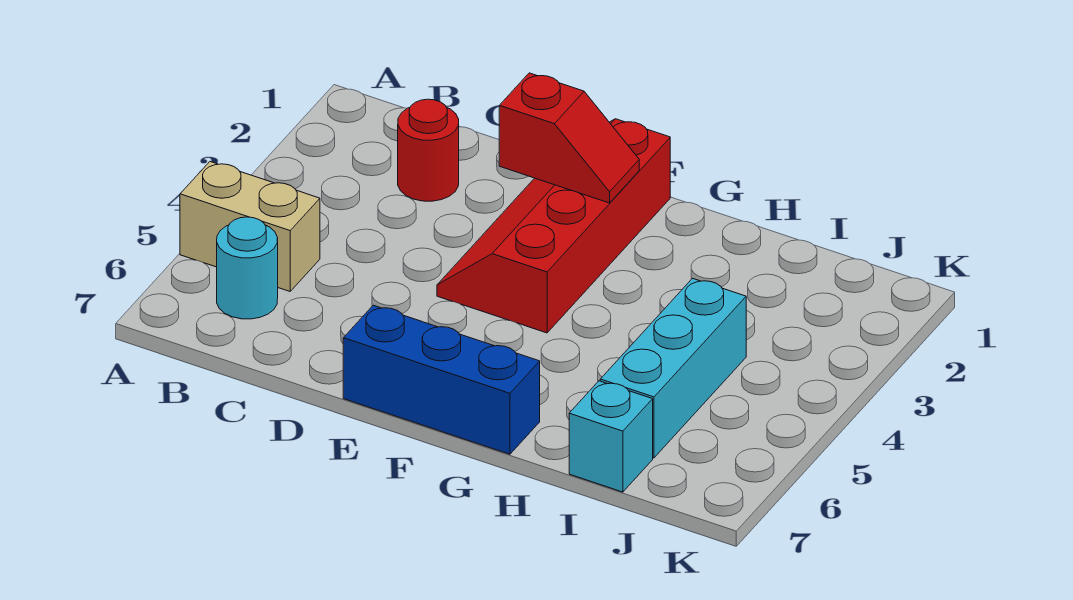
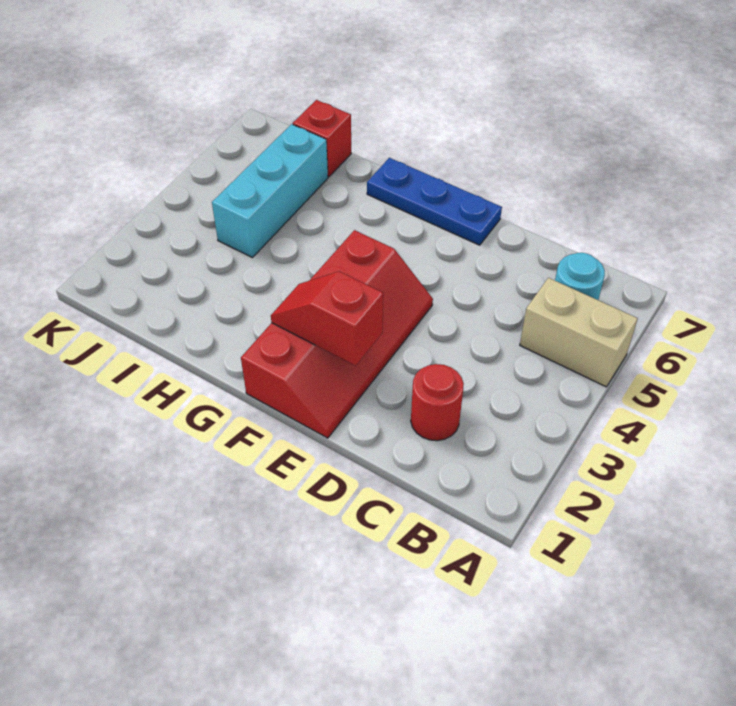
blue brick E7:G7 level 1 -> blue plate E7:G7 level 1
cyan brick I7 level 1 -> red brick I7 level 1

